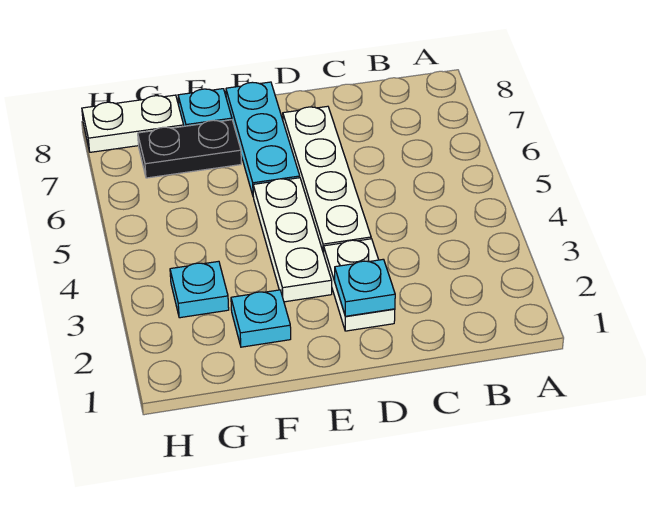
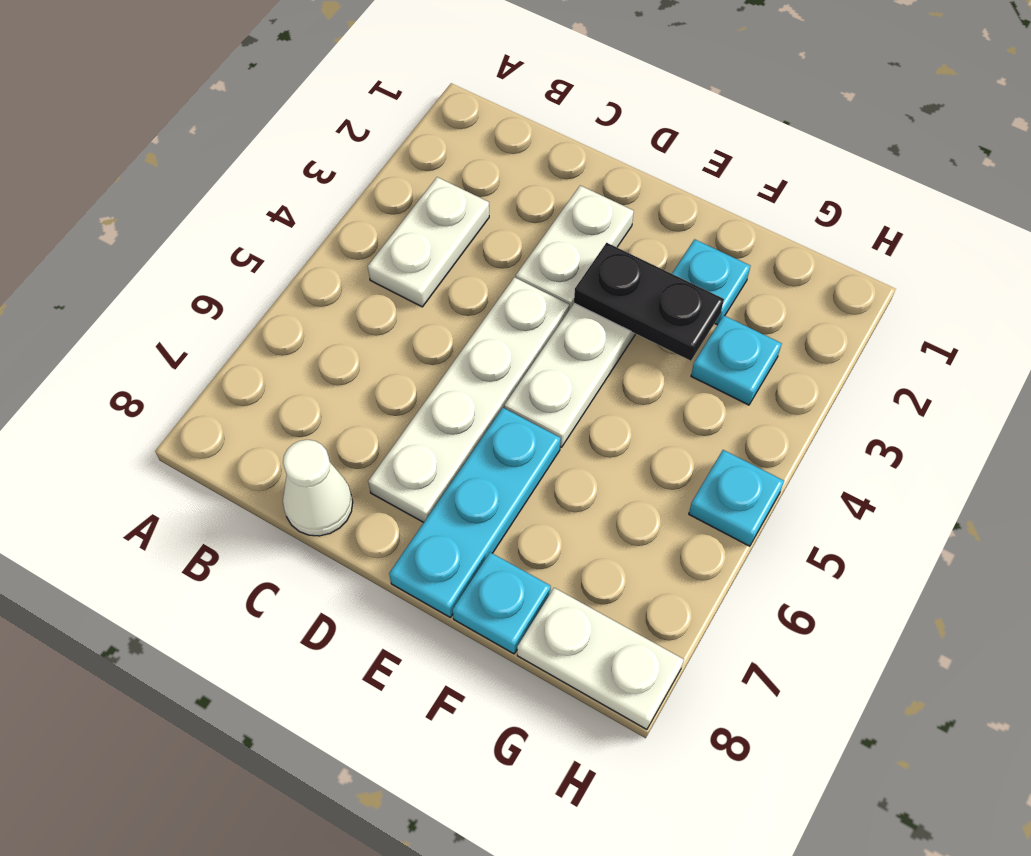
none -> white plate B3:B4 level 1
none -> white cone C8 level 1
cyan plate D2 level 2 -> cyan plate H5 level 1
black plate F7:G7 level 1 -> black plate E3:F3 level 2

